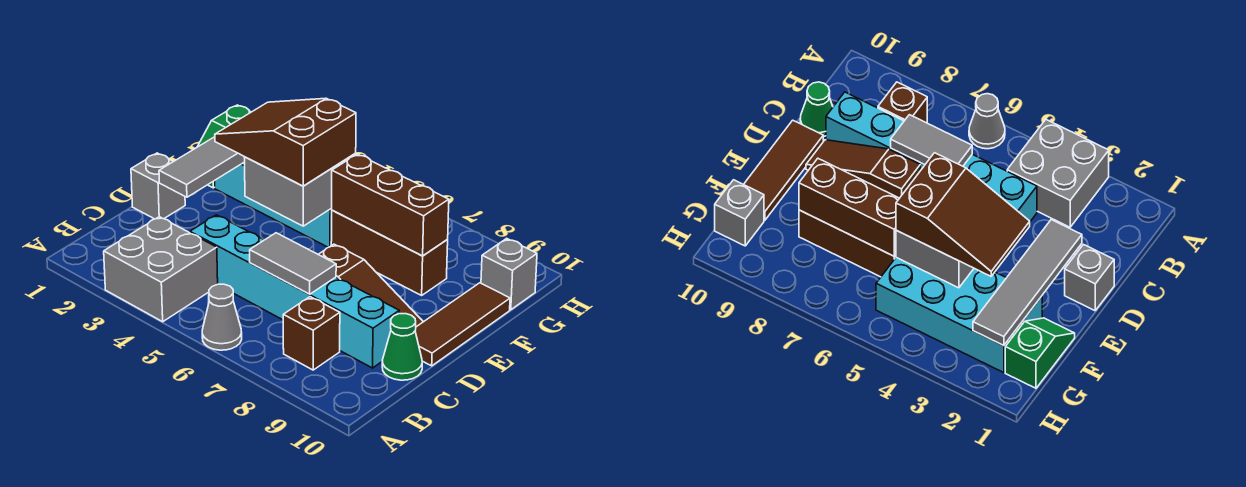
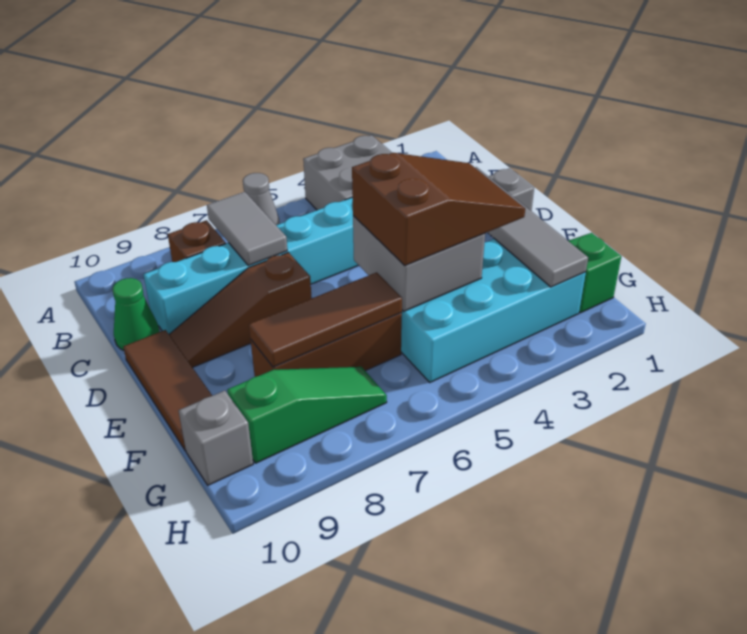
grey tile C6:C7 level 2 -> grey tile B7:C7 level 2
brown brick F6:F8 level 2 -> brown tile F6:F8 level 2
none -> green slope G7:G9 level 1 top 9

